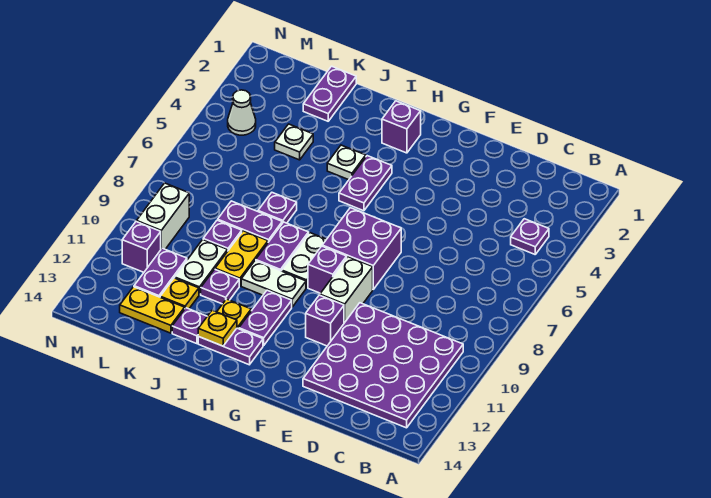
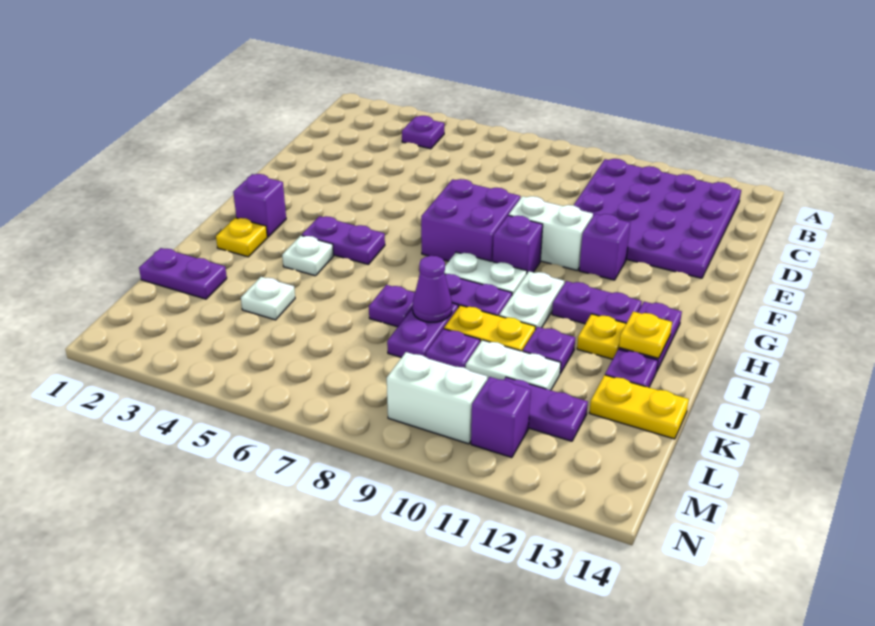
none -> purple cone J8 level 2
yellow plate K12 level 1 -> yellow plate I2 level 1
yellow plate K13:L13 level 1 -> yellow plate K13:K14 level 1
white cone M4 level 1 -> none

